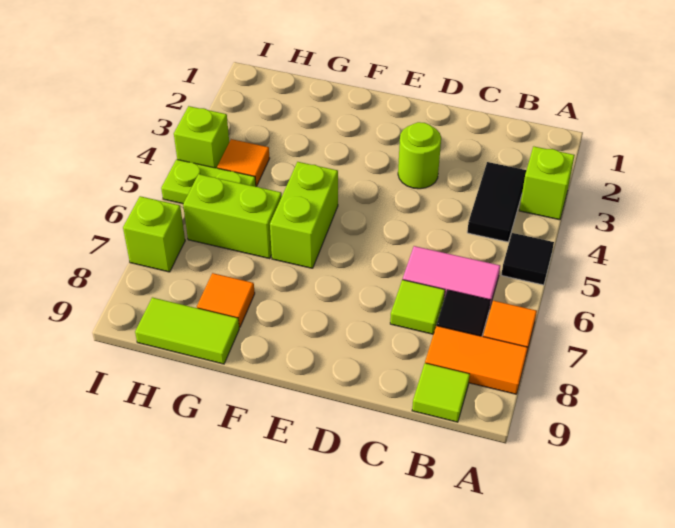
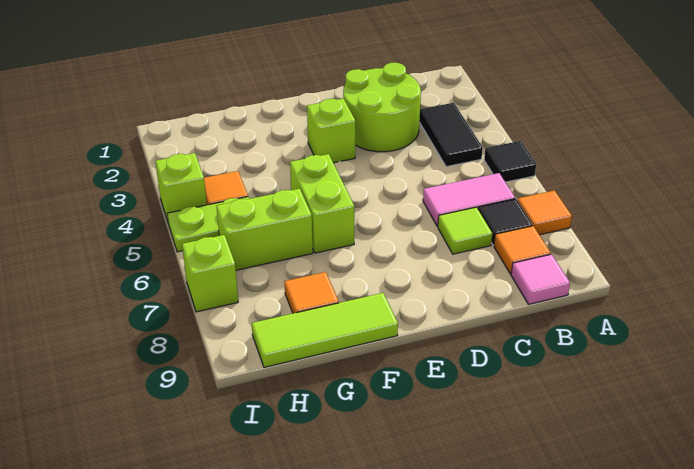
lime brick A3 level 1 -> lime brick E3 level 1
orange tile A8:B8 level 1 -> orange tile B8 level 1
lime tile B9 level 1 -> pink tile B9 level 1
lime round brick D3 level 1 -> lime round brick C2:D3 level 1
lime tile G9:H9 level 1 -> lime tile F9:H9 level 1

